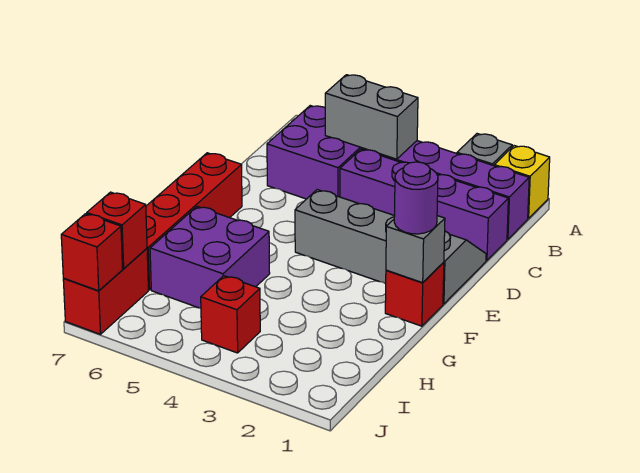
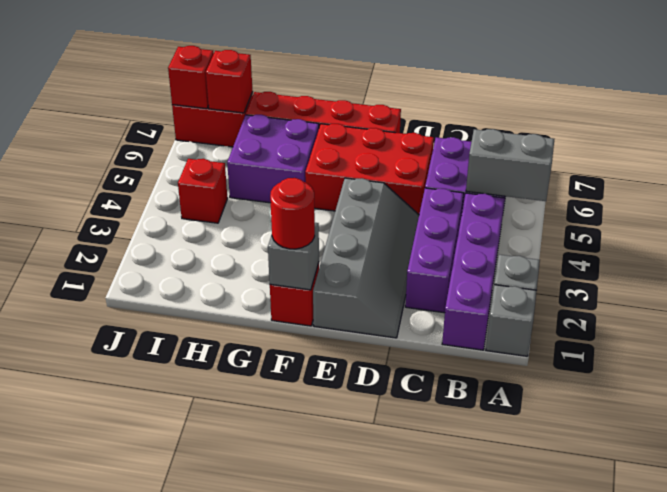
yellow brick A1 level 1 -> grey brick A1 level 1
grey brick B4:B5 level 2 -> grey brick A5:B5 level 2
purple brick C1:C4 level 1 -> purple brick C2:C4 level 1
none -> red brick D5:F6 level 1
purple round brick F1 level 3 -> red round brick F1 level 3

